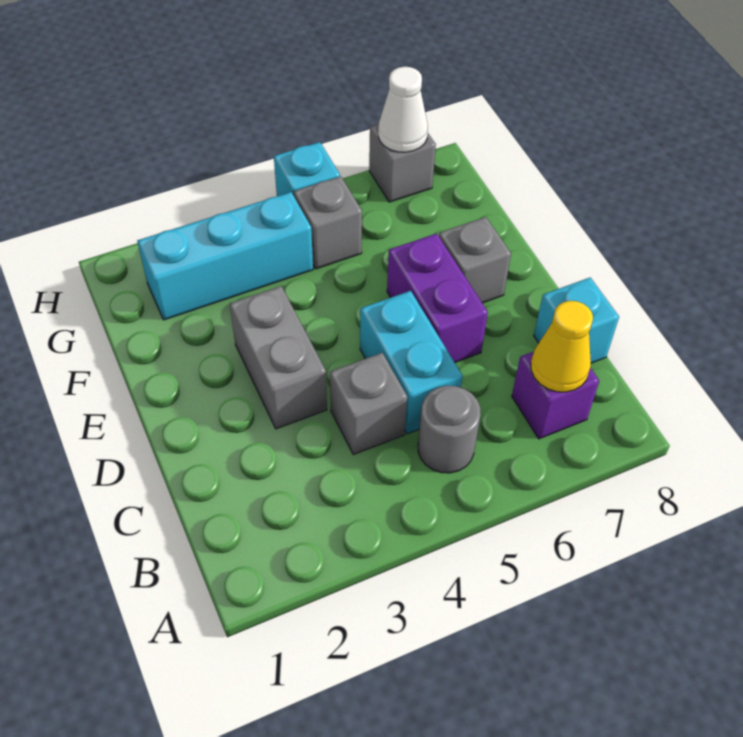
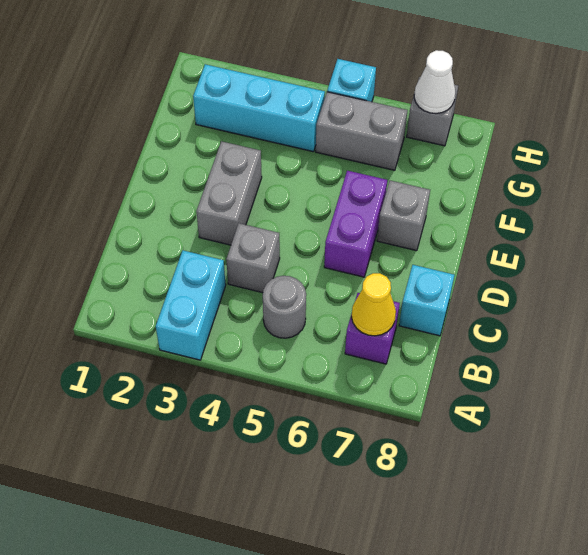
cyan brick C5:D5 level 1 -> cyan brick A3:B3 level 1
grey brick G5 level 1 -> grey brick G5:G6 level 1

